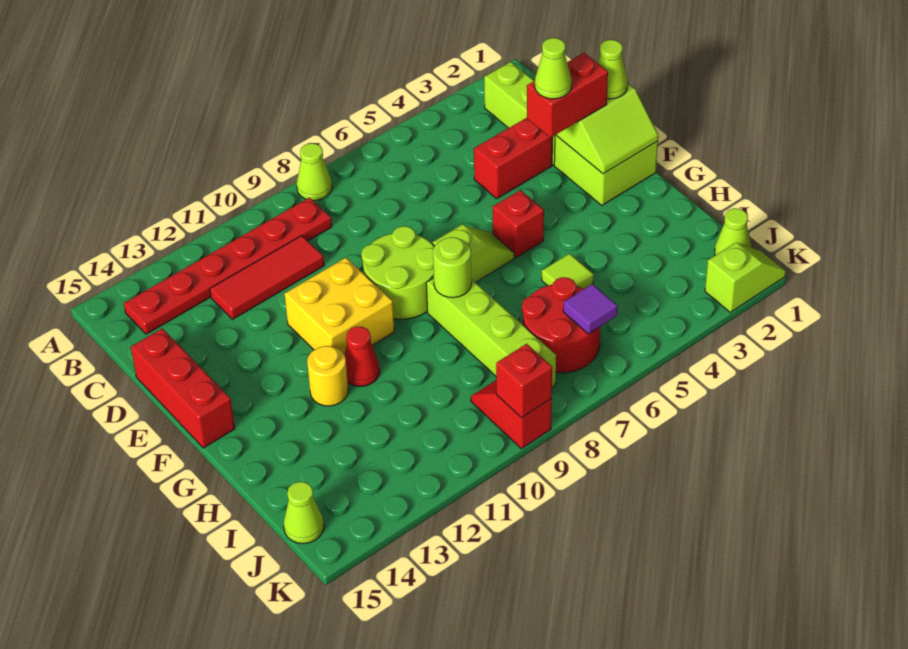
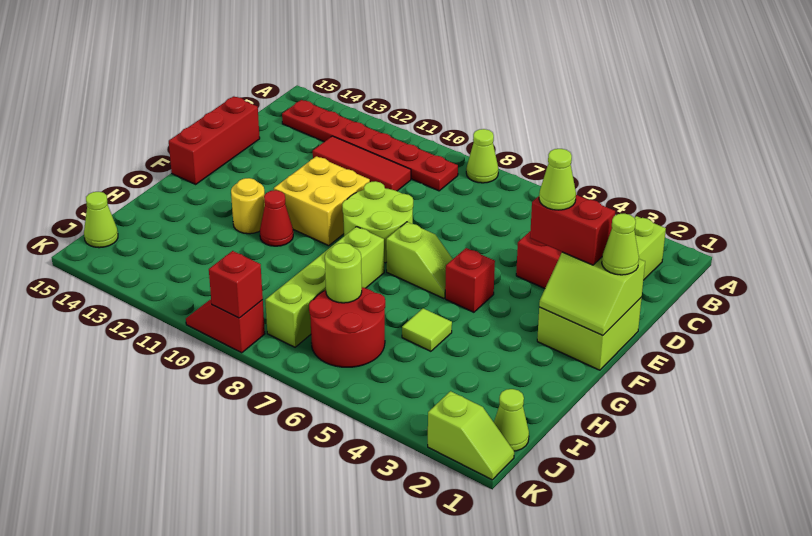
lime round brick G8 level 2 -> lime round brick I7 level 2
purple tile J6 level 2 -> none
red slope J9:K9 level 1 top K -> red slope K9:K10 level 1 top 9

